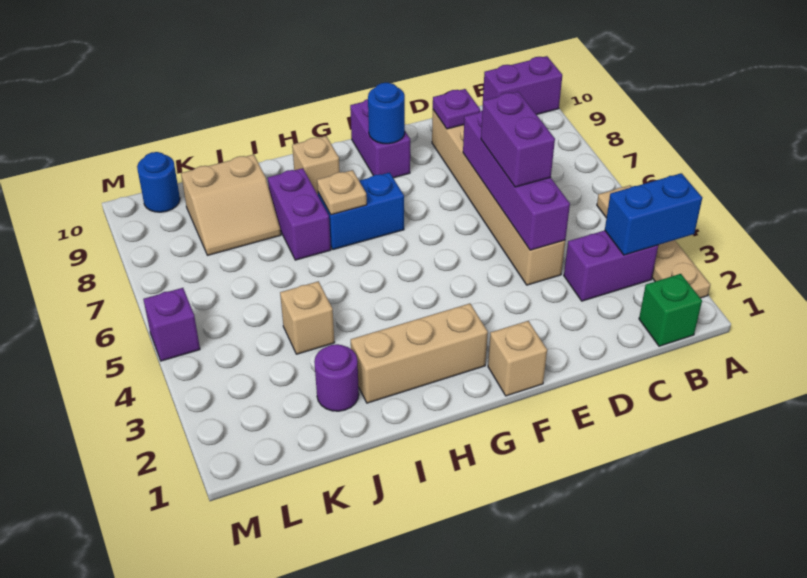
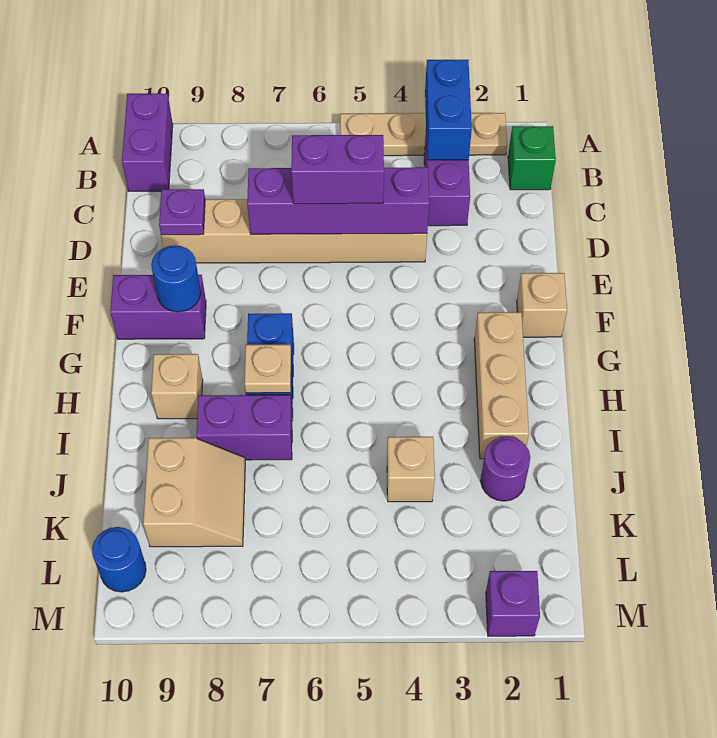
purple brick M5 level 1 -> purple brick M2 level 1

